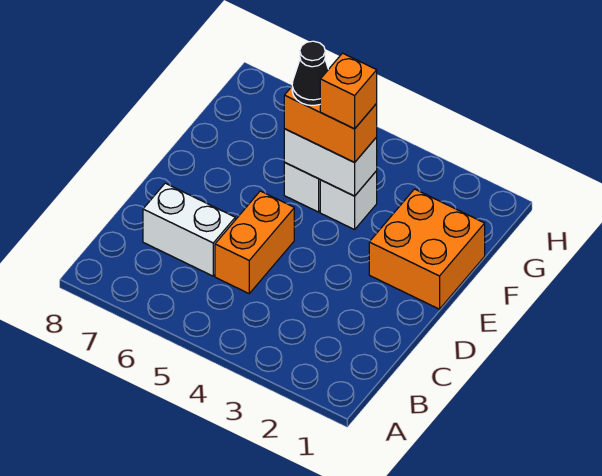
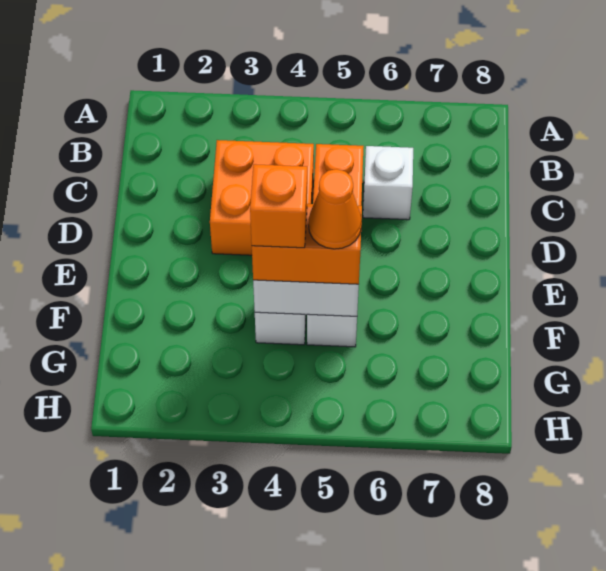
white brick C6:C7 level 1 -> white brick C6 level 1
orange brick E1:F2 level 1 -> orange brick C3:D4 level 1
black cone F5 level 4 -> orange cone F5 level 4

